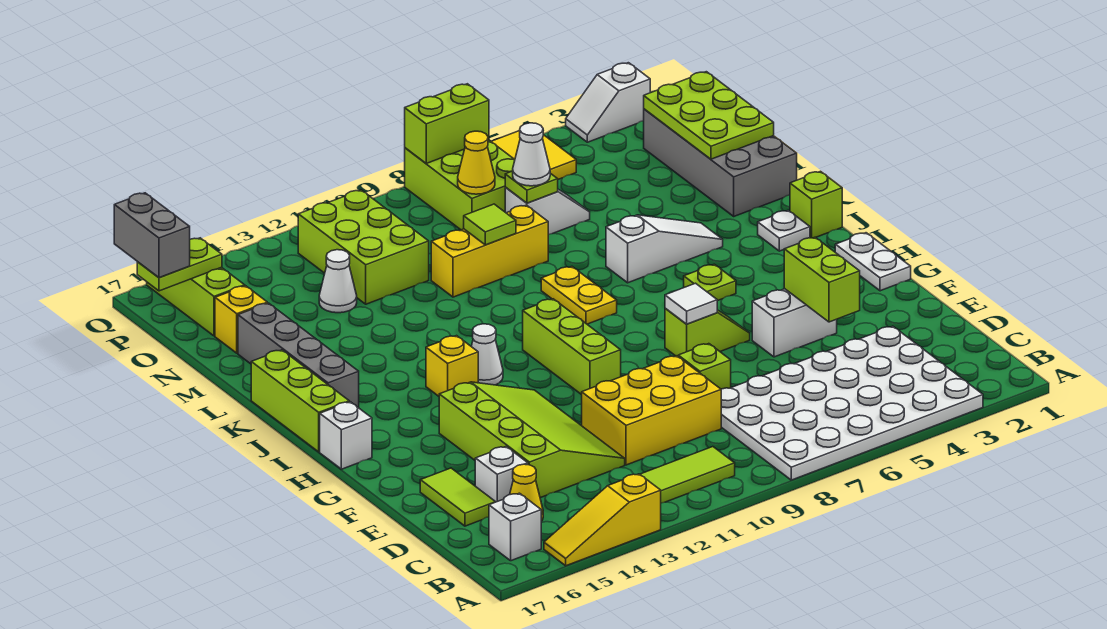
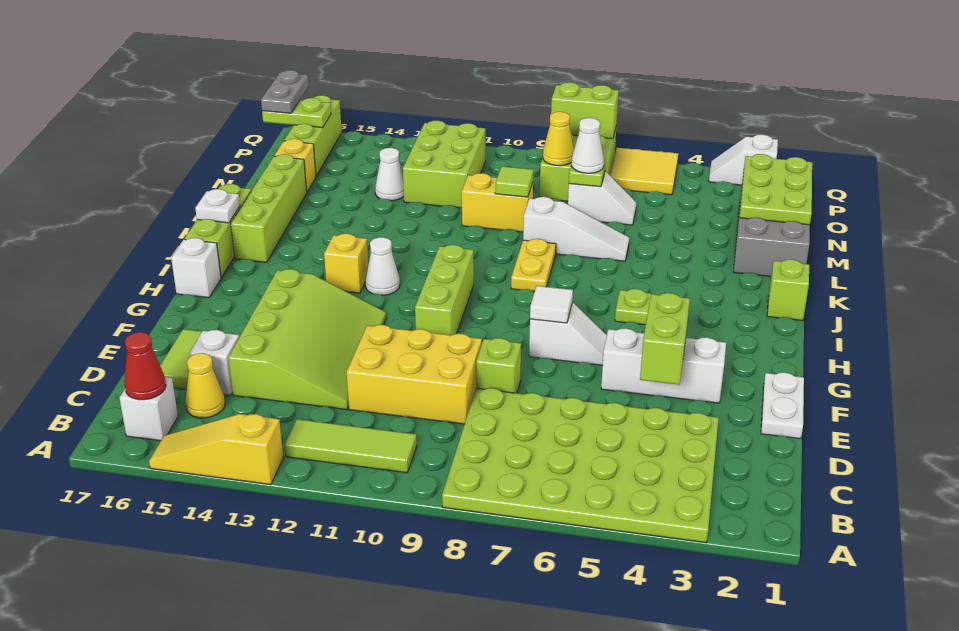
white plate A3:D8 level 1 -> lime plate A3:D8 level 1
none -> red cone B16 level 2
white brick F4:F5 level 1 -> white brick F3:F5 level 1
white plate G1:H1 level 1 -> white plate E1:F1 level 1
lime slope G6:G7 level 1 top 7 -> white slope G6:G7 level 1 top 7
white plate J2 level 1 -> white plate J17 level 2
grey brick J16:M16 level 1 -> lime brick J16:M16 level 1
white slope K4:K6 level 1 top 6 -> white slope L6:L8 level 1 top 8
yellow brick M8:M10 level 1 -> yellow brick M9:M10 level 1
grey brick P17:Q17 level 3 -> grey plate P17:Q17 level 3

